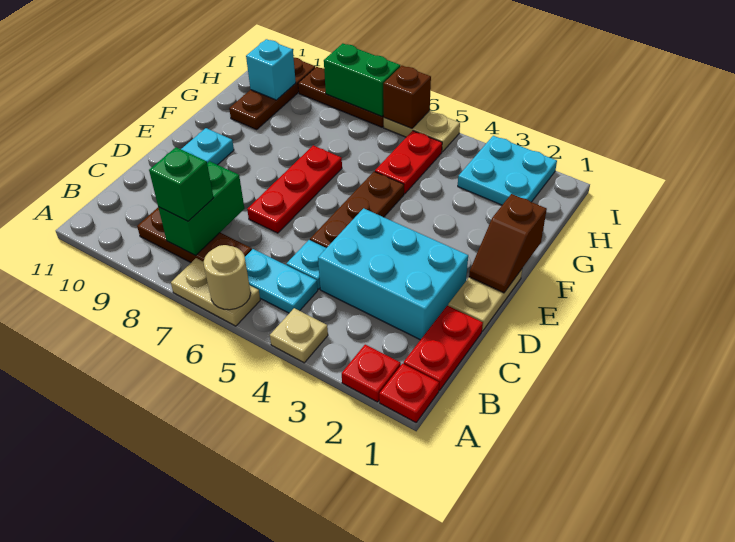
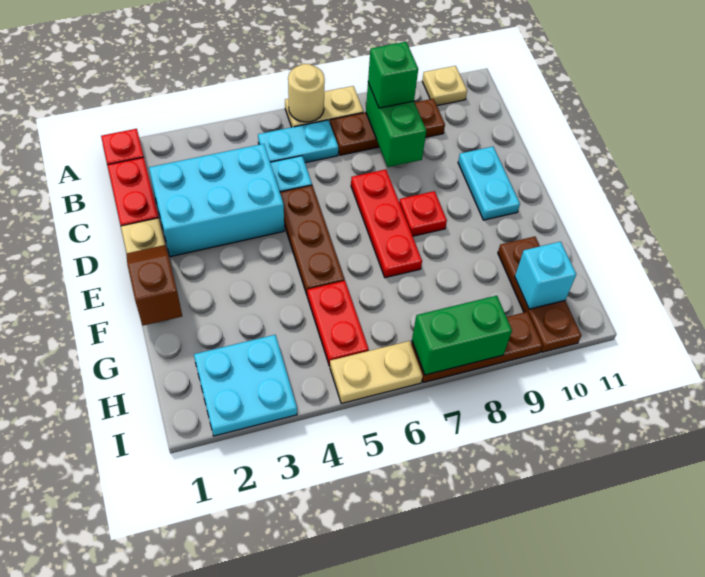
red plate A2 level 1 -> red plate E8 level 1
tan plate A4 level 1 -> tan plate A10 level 1
brown brick I6 level 2 -> none

